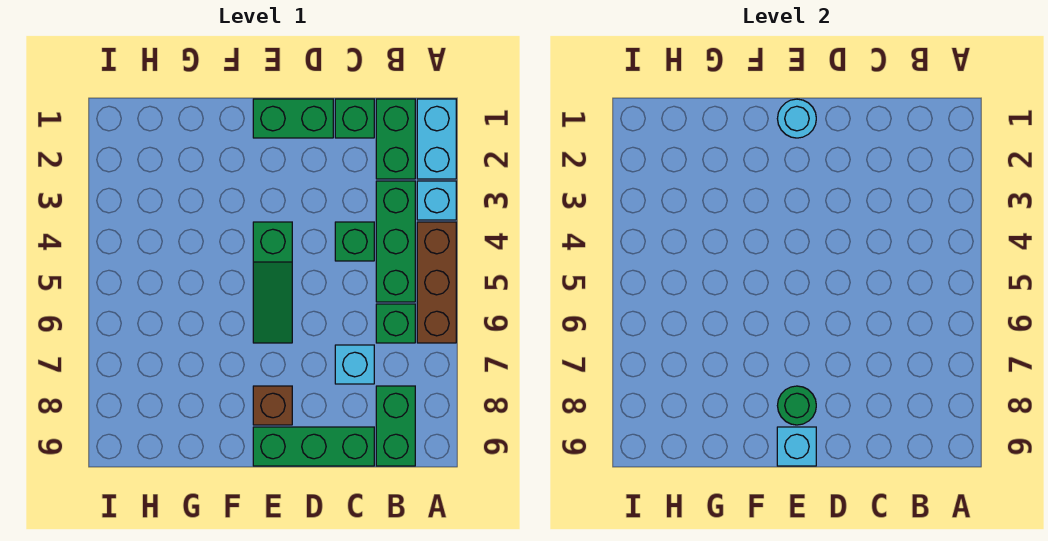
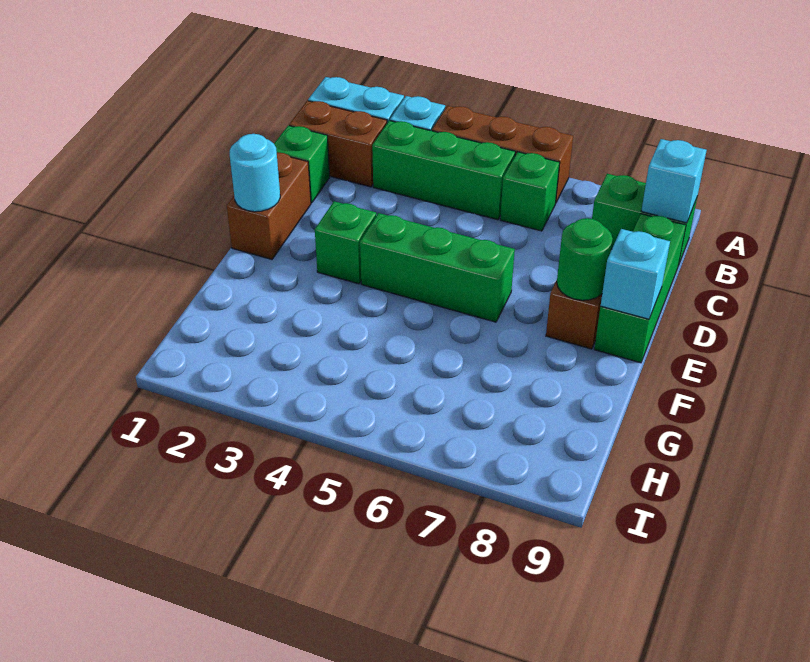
green brick B1:B2 level 1 -> brown brick B1:B2 level 1
green brick C4 level 1 -> green brick E3 level 1
cyan brick C7 level 1 -> cyan brick B9 level 2
green brick D1:E1 level 1 -> brown brick D1:E1 level 1
green slope E4:E6 level 1 top 4 -> green brick E4:E6 level 1

